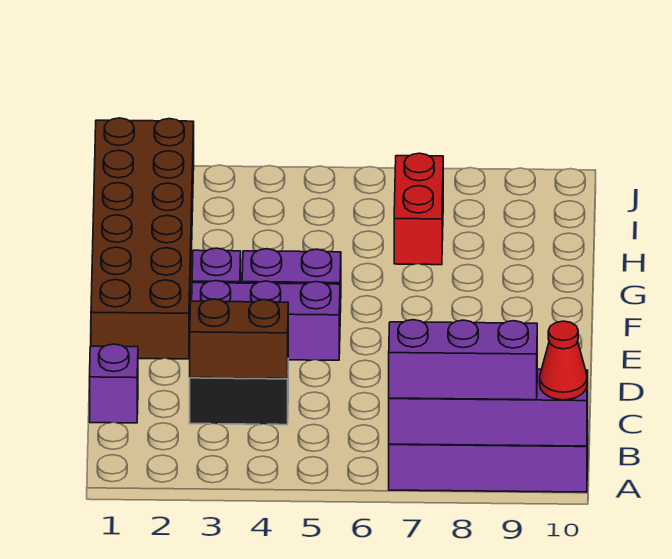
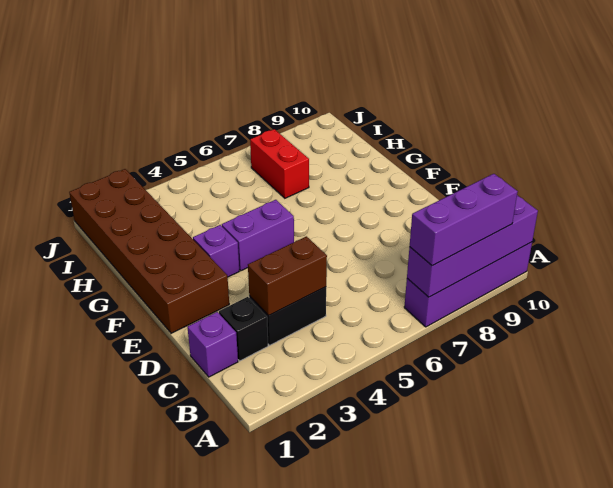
red cone A10 level 3 -> none
none -> black brick C2 level 1
purple brick E3:E5 level 1 -> none

